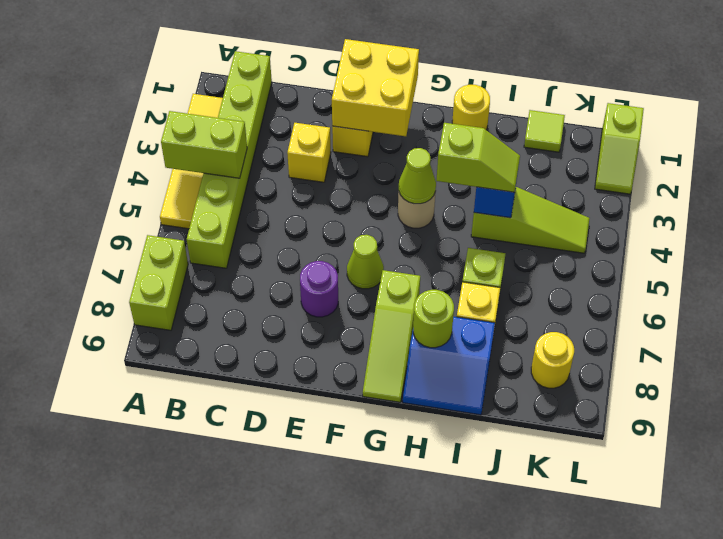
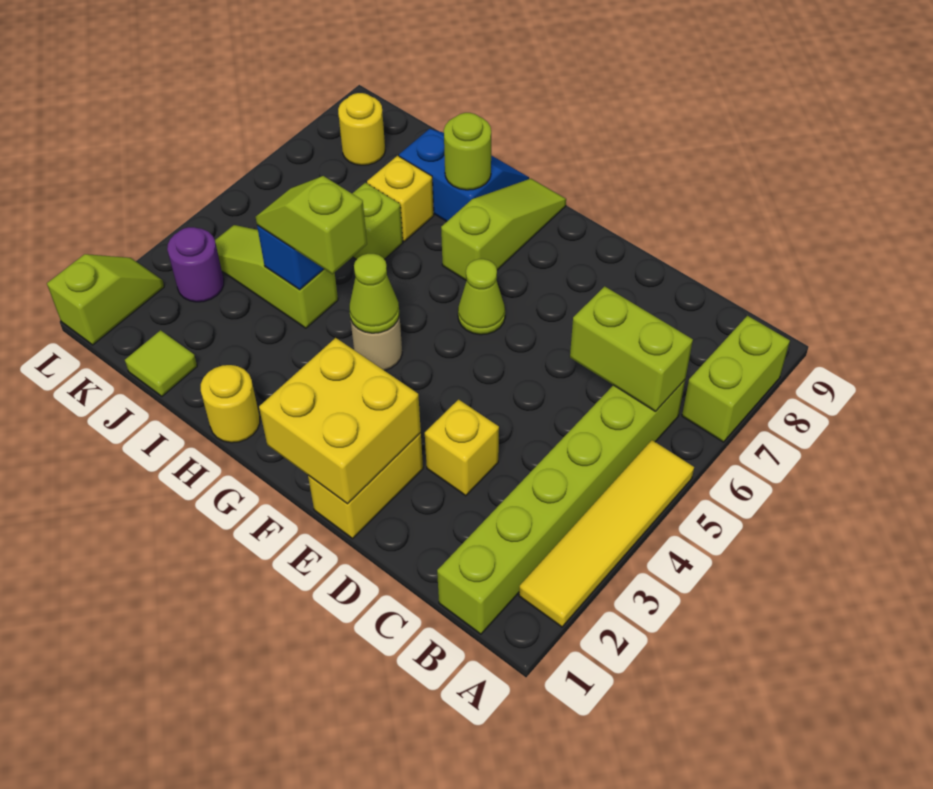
lime brick A4:B4 level 2 -> lime brick B6:C6 level 2
purple round brick E7 level 1 -> purple round brick K3 level 1

